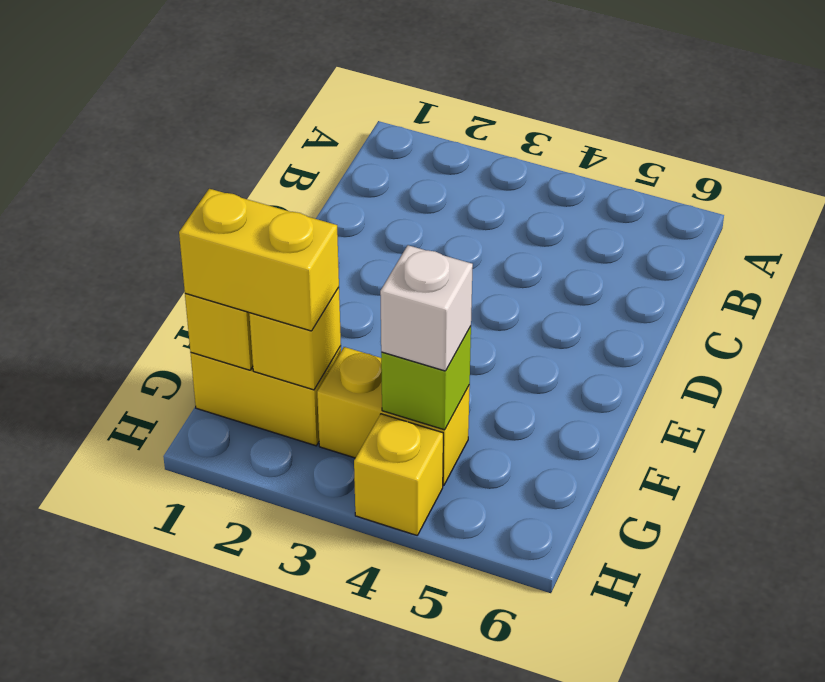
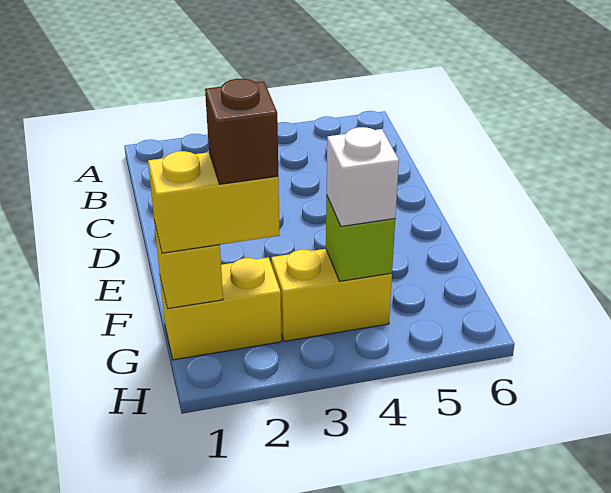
yellow brick G2 level 2 -> none
none -> brown brick G2 level 4
yellow brick H4 level 1 -> none

